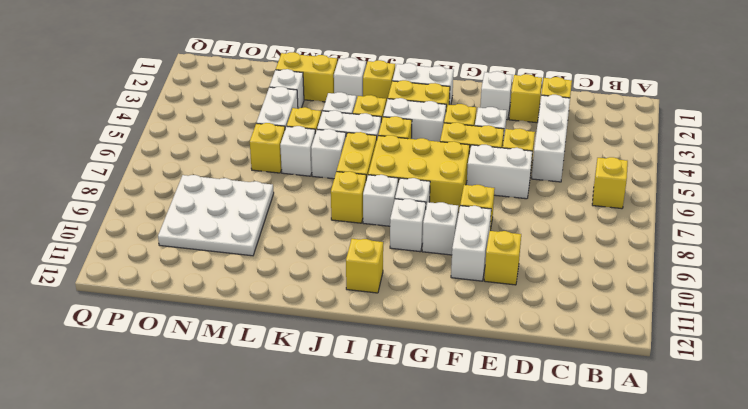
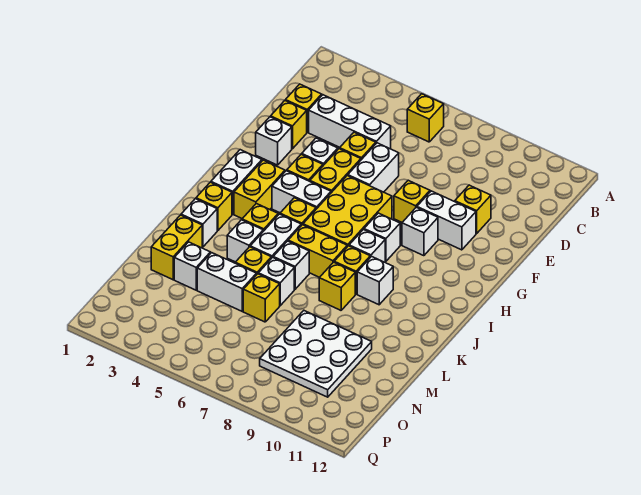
white brick H4:I4 level 1 -> white brick H4:H5 level 1
white brick H9 level 1 -> white brick J9 level 1
yellow brick I11 level 1 -> yellow brick K8 level 1

